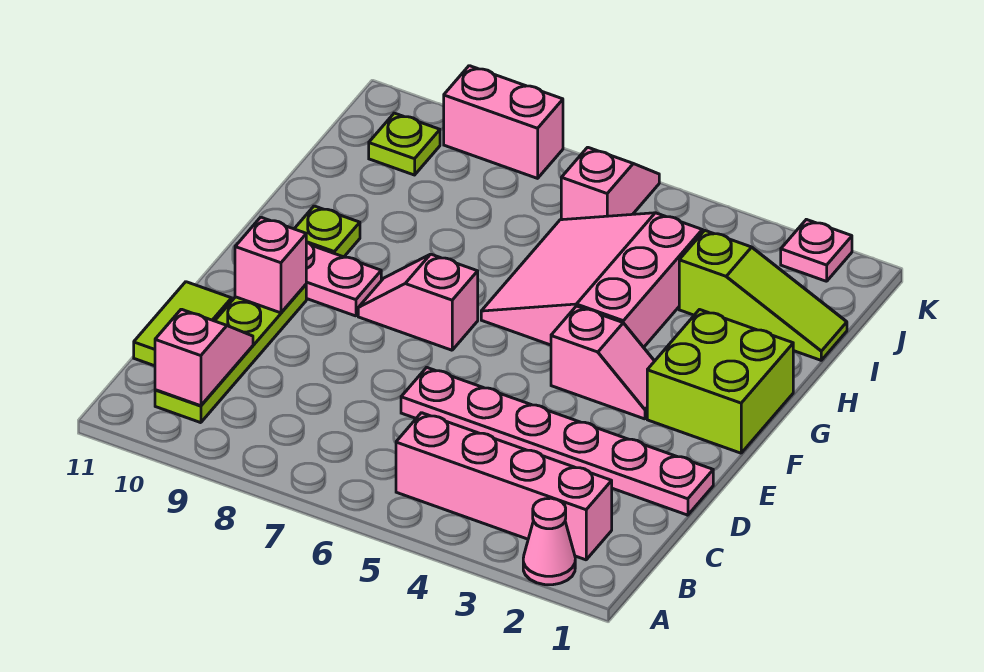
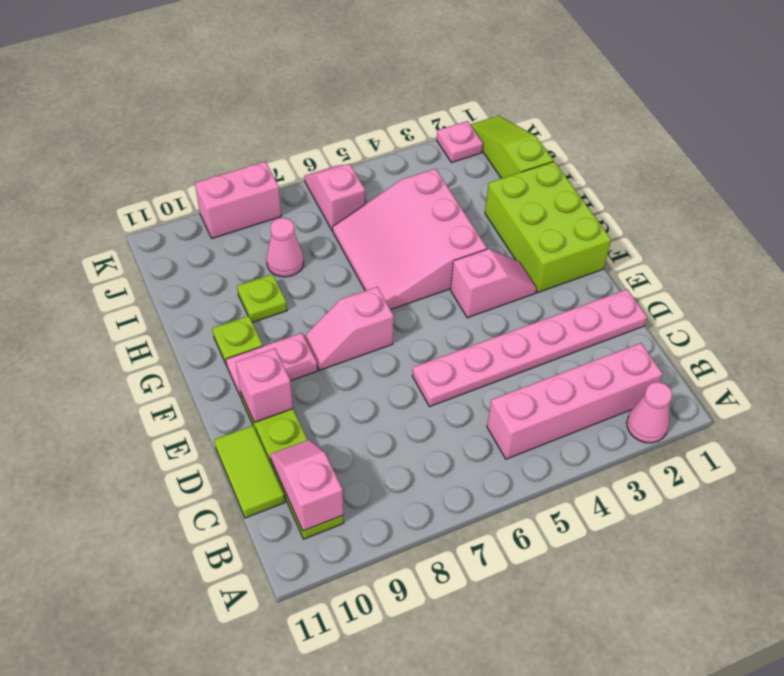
lime brick F1:G2 level 1 -> lime brick F1:H2 level 1
lime slope I1:I3 level 1 top 3 -> lime slope I1:K1 level 1 top I
none -> pink cone I8 level 1
lime plate J10 level 1 -> lime plate H9 level 1

